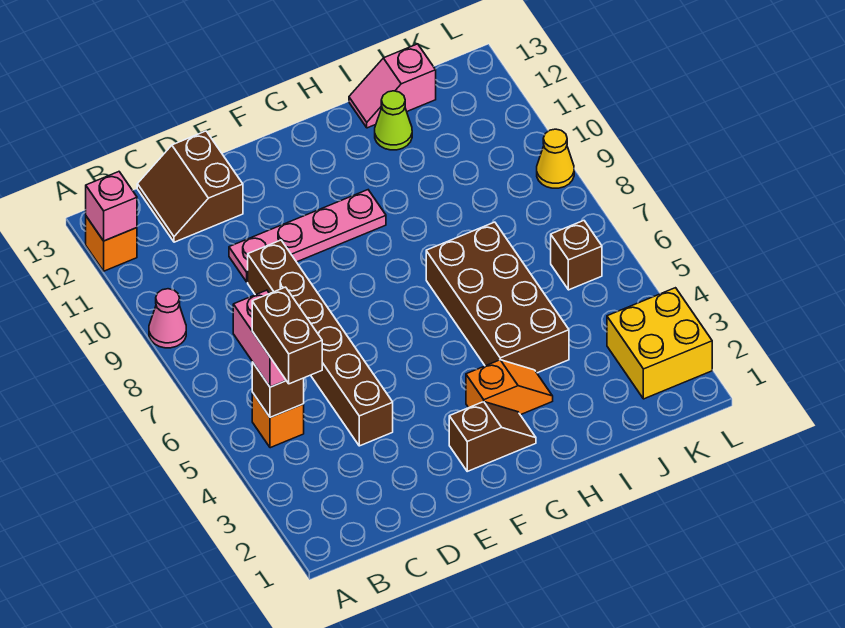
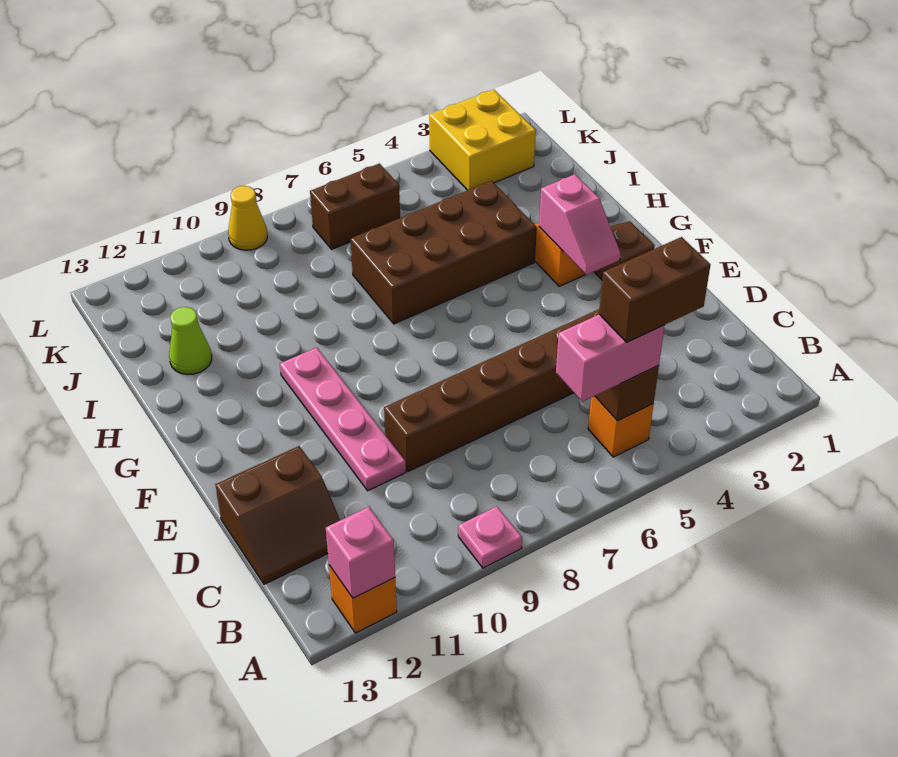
pink cone A9 level 1 -> pink plate A9 level 1
pink slope I13:J13 level 1 top J -> pink slope F3:G3 level 2 top G
brown brick K6 level 1 -> brown brick K6:K7 level 1

